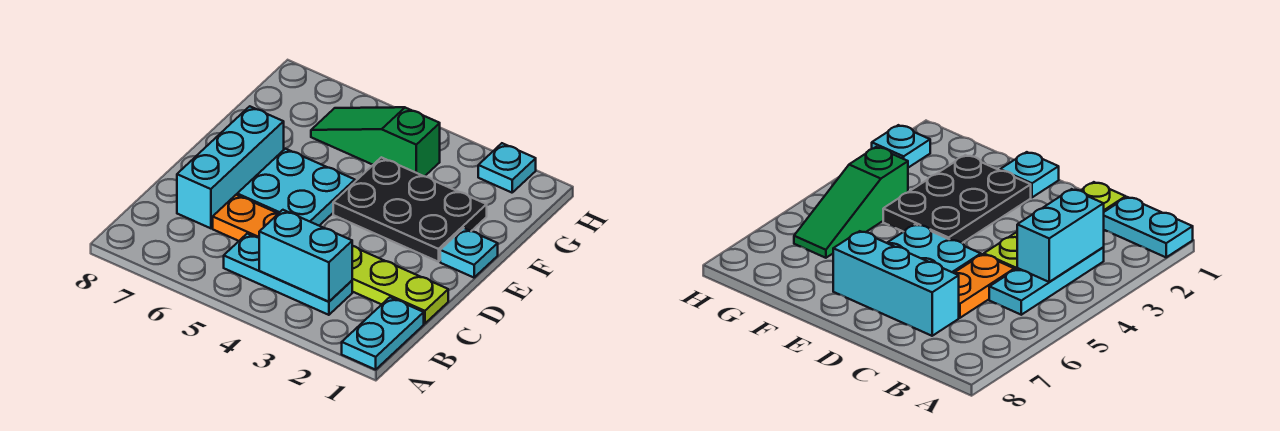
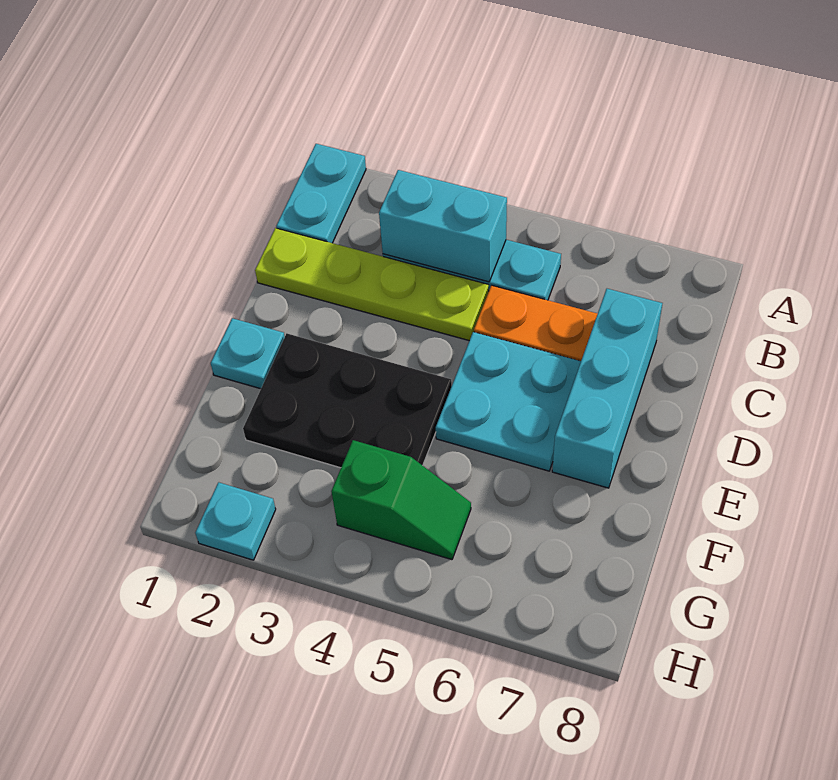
green slope G4:G6 level 1 top 4 -> green slope G4:G5 level 1 top 4

